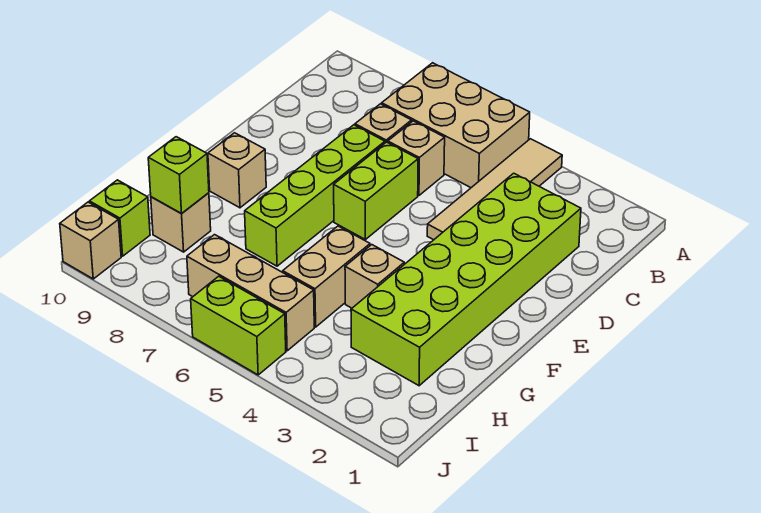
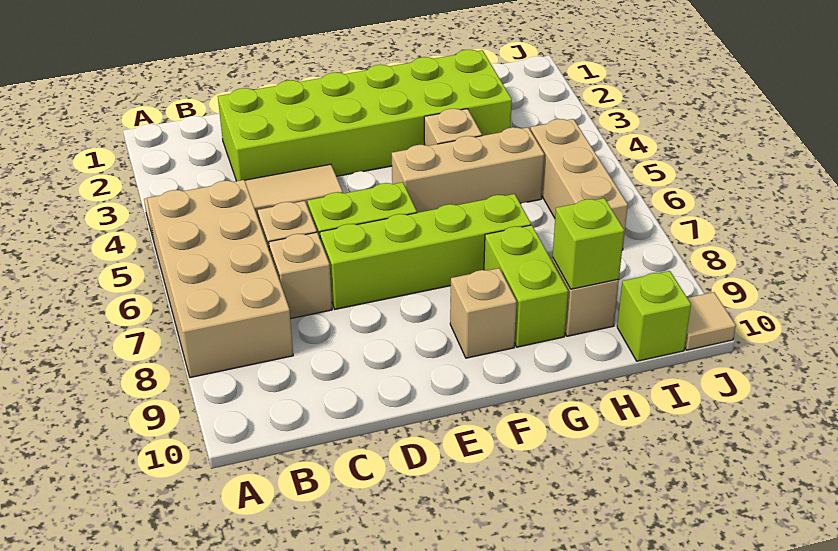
tan brick A5:B7 level 1 -> tan brick A5:B8 level 1
tan brick G5:H5 level 1 -> tan brick F5:H5 level 1
lime brick J5:J6 level 1 -> lime brick G8:G9 level 1
tan brick J10 level 1 -> tan tile J10 level 1

